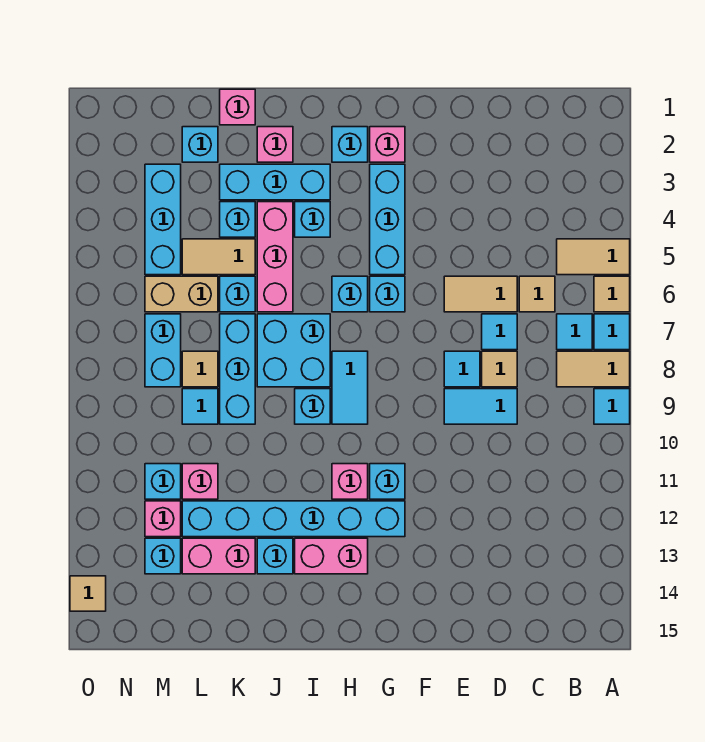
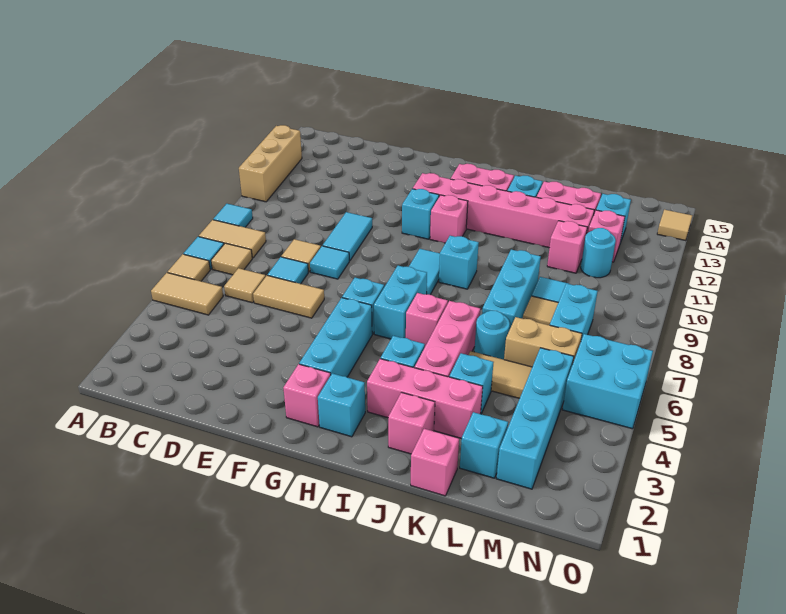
none -> tan brick A11:A13 level 1
cyan tile B7 level 1 -> tan tile B7 level 1
cyan tile D9:E9 level 1 -> cyan tile E9:E10 level 1
cyan brick G12:L12 level 1 -> pink brick G12:L12 level 1
cyan brick H6 level 1 -> cyan brick H6:H7 level 1
cyan brick I3:K3 level 1 -> pink brick I3:K3 level 1
none -> pink brick I6 level 1
cyan brick I7:J8 level 1 -> cyan brick N5:O6 level 1
cyan brick K6 level 1 -> cyan round brick K6 level 1
cyan brick M3:M5 level 1 -> cyan brick M2:M5 level 1
cyan brick M11 level 1 -> cyan round brick M11 level 1

